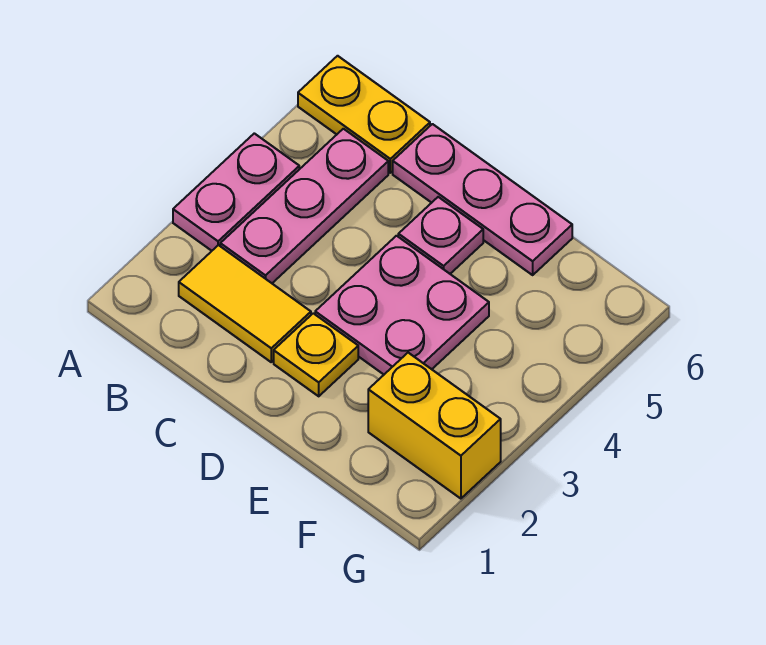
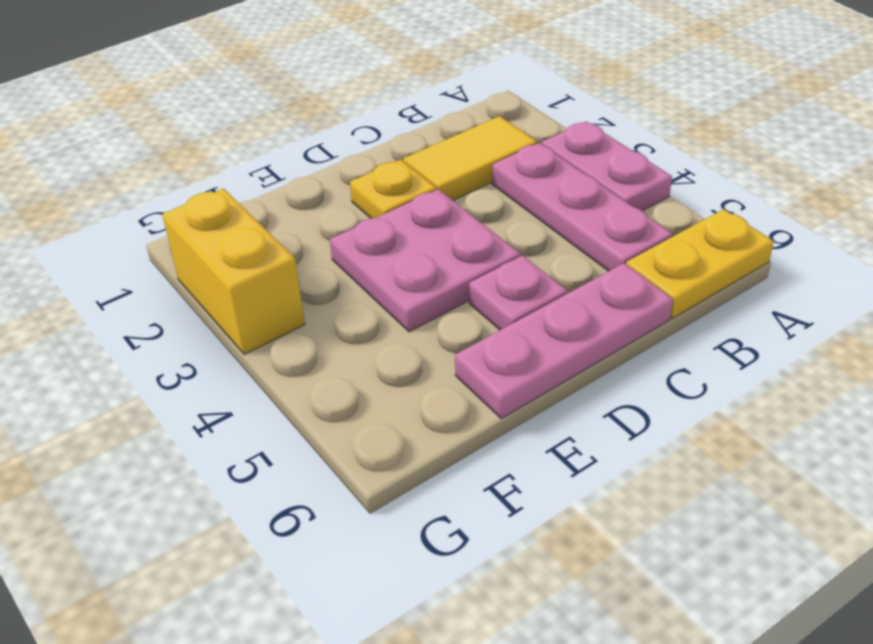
yellow brick F2:G2 level 1 -> yellow brick G2:G3 level 1

